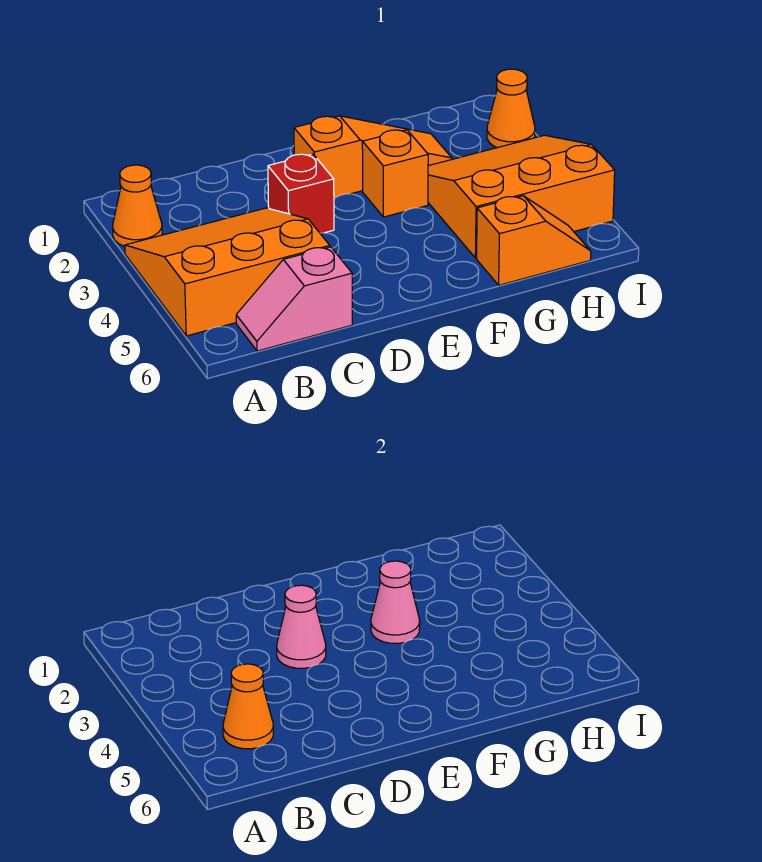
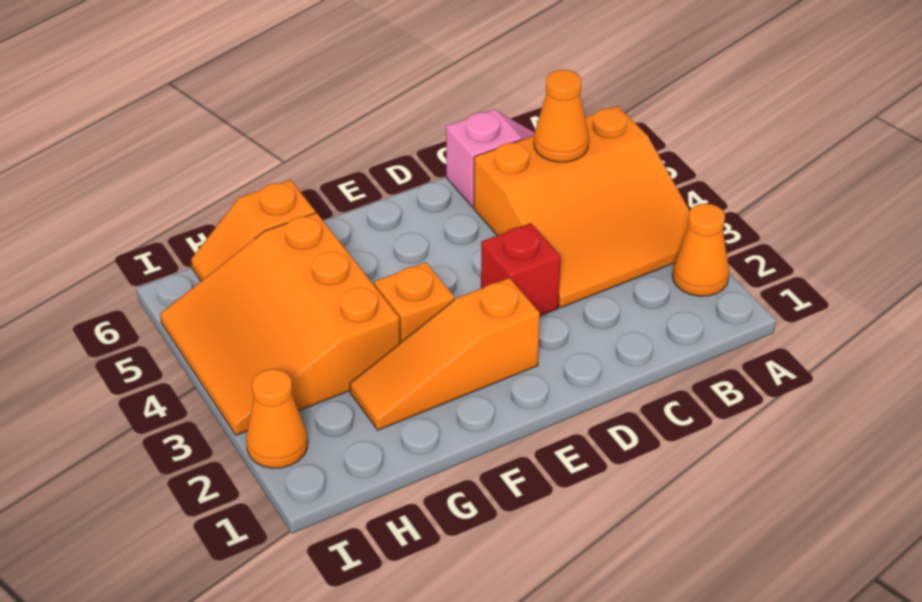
pink cone D3 level 2 -> none
pink cone F3 level 2 -> none
orange slope G3:I5 level 1 top 5 -> orange slope G3:I5 level 1 top G

